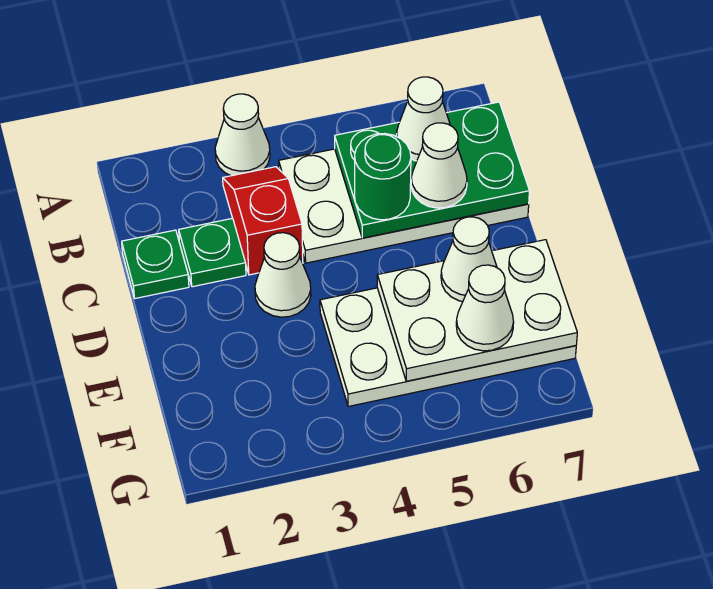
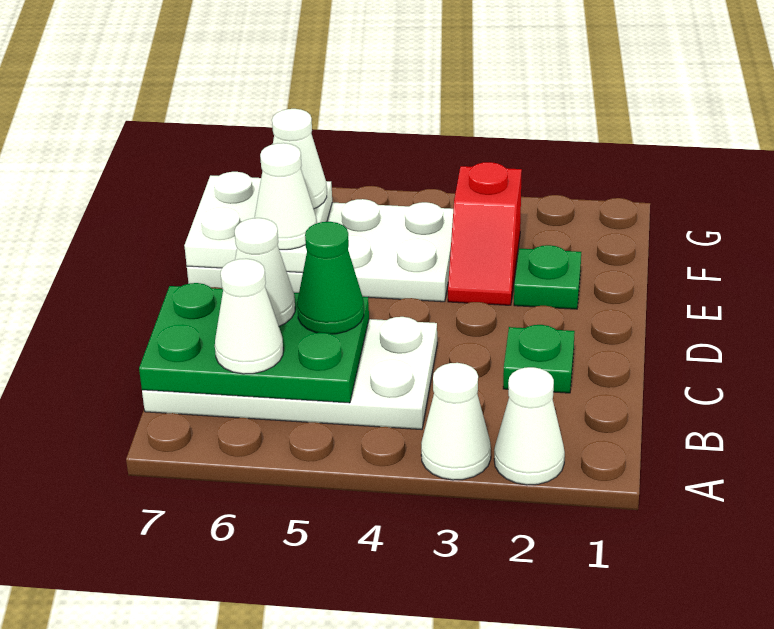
red slope B3:C3 level 1 top C -> red slope E3:F3 level 1 top F
green plate C1 level 1 -> green plate E2 level 1
green round brick C5 level 3 -> green cone C5 level 3
white cone D3 level 1 -> white cone A2 level 1
white plate E5:F7 level 2 -> white plate E6:F7 level 2

